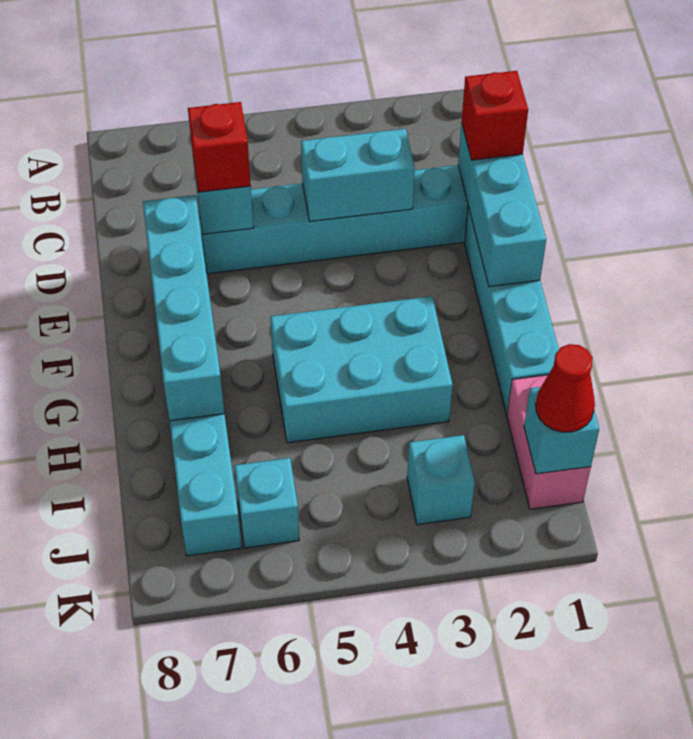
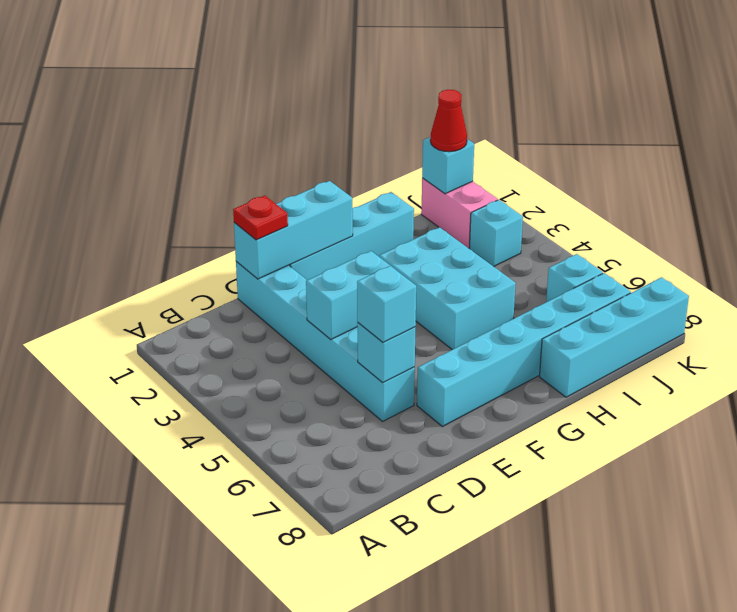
red brick D1 level 3 -> red plate D1 level 3
cyan brick D3:D4 level 2 -> cyan brick D4:E4 level 2
red brick D6 level 3 -> cyan brick D6 level 3
cyan brick E7:H7 level 2 -> cyan brick H8:K8 level 1
pink brick I1:J1 level 1 -> pink brick J1:J2 level 1

